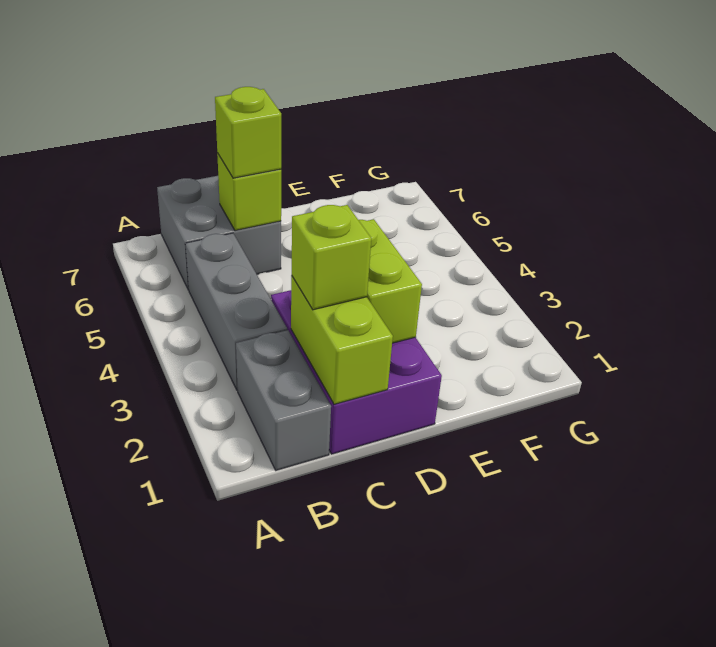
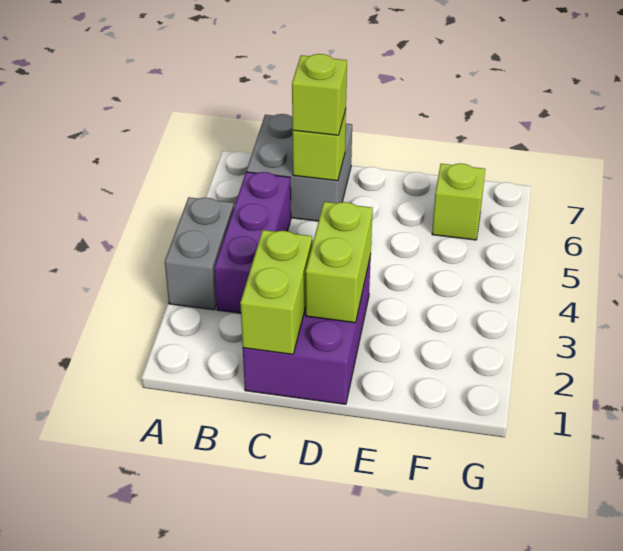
grey brick B1:B2 level 1 -> grey brick A3:A4 level 1
grey brick B3:B5 level 1 -> purple brick B3:B5 level 1
lime brick C2 level 3 -> lime brick F6 level 1

